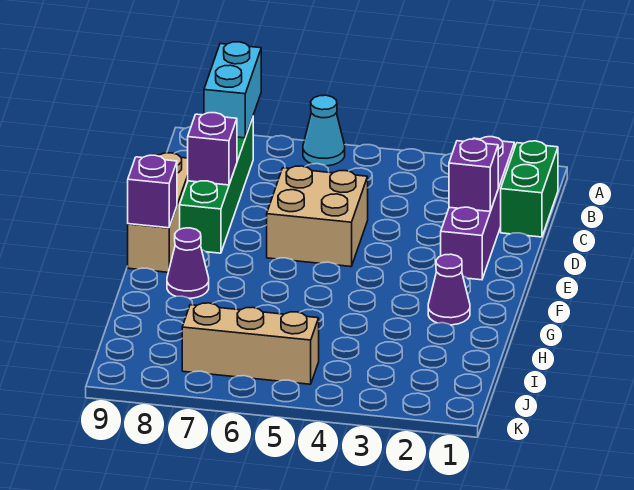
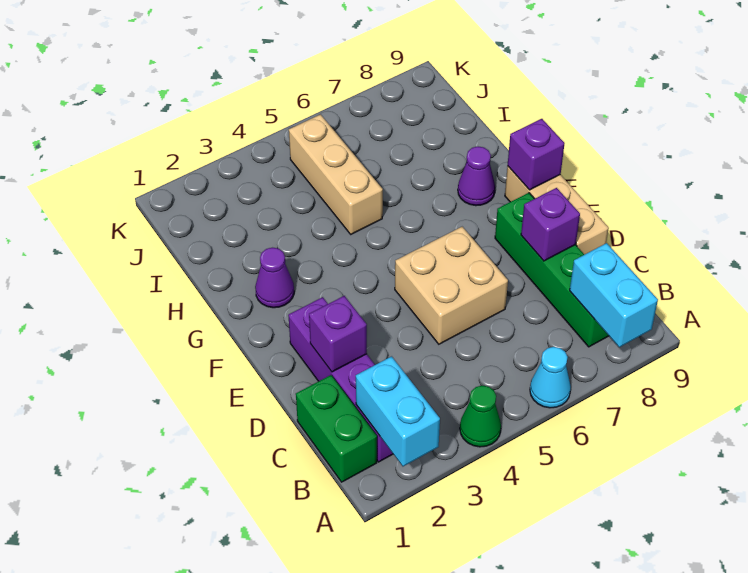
none -> cyan brick A2:B2 level 2
none -> green cone A4 level 1
tan brick J5:J7 level 1 -> tan brick H5:J5 level 1

